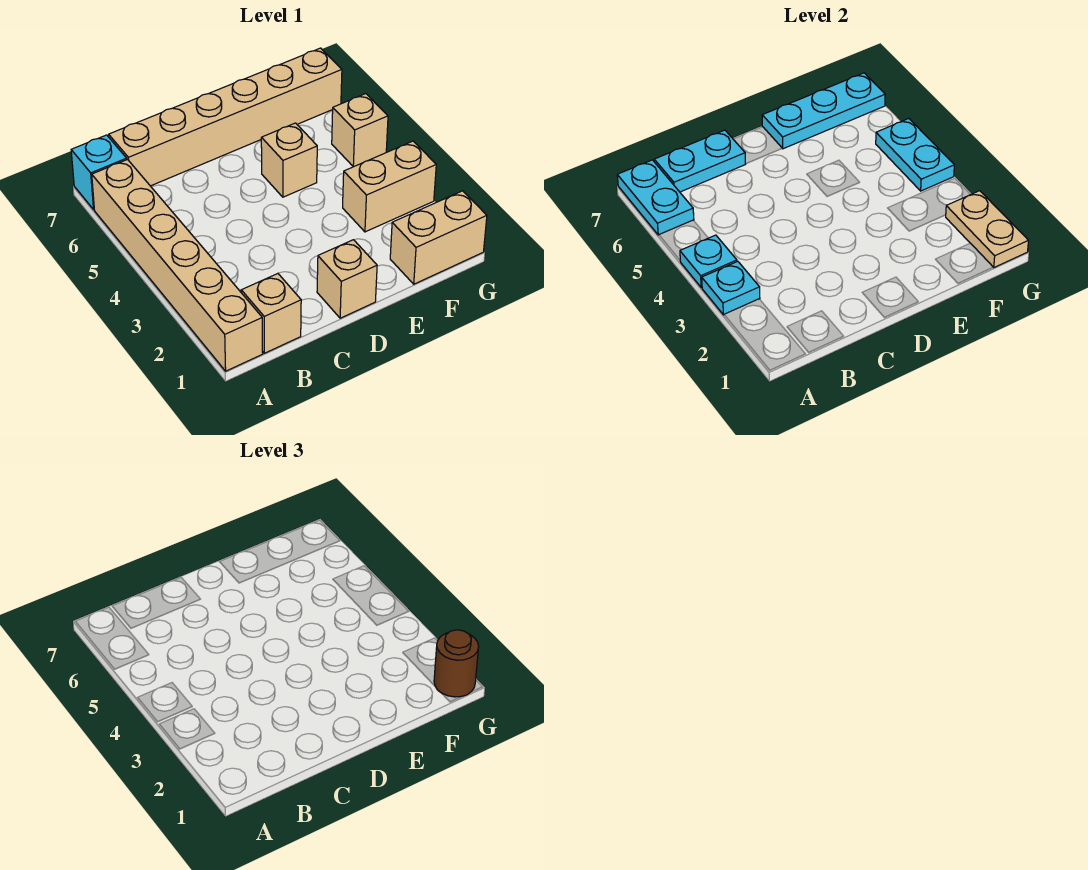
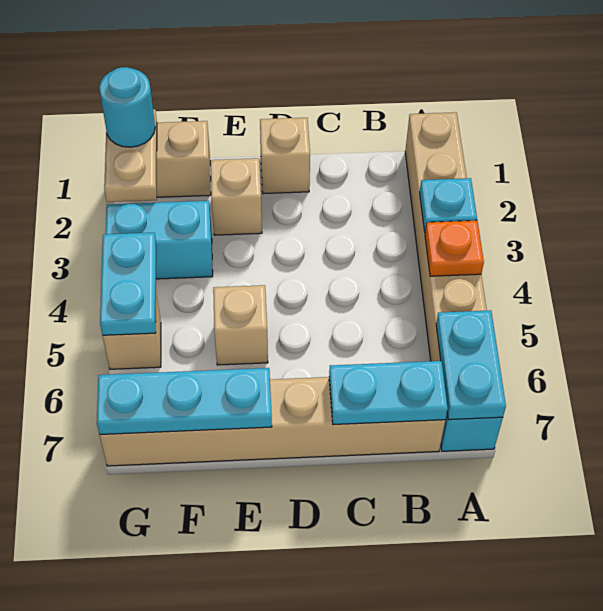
cyan plate A4 level 2 -> orange plate A4 level 2
tan brick B1 level 1 -> tan brick E2 level 1
tan brick F3:G3 level 1 -> cyan brick F3:G3 level 1
brown round brick G1 level 3 -> cyan round brick G1 level 3

